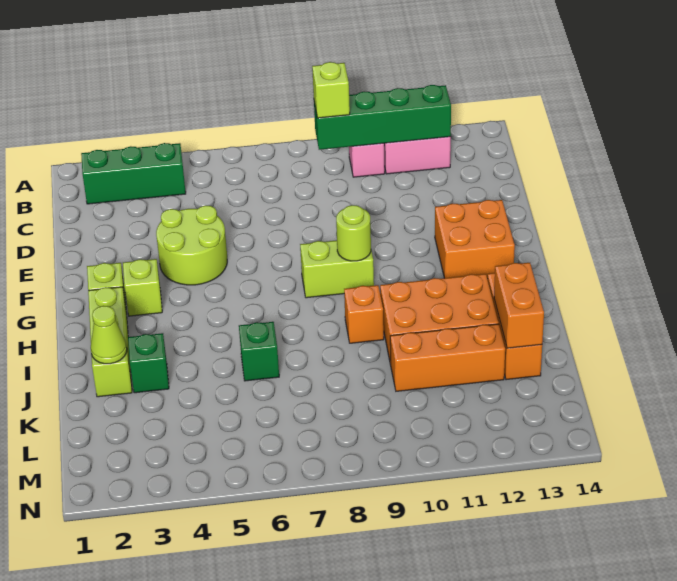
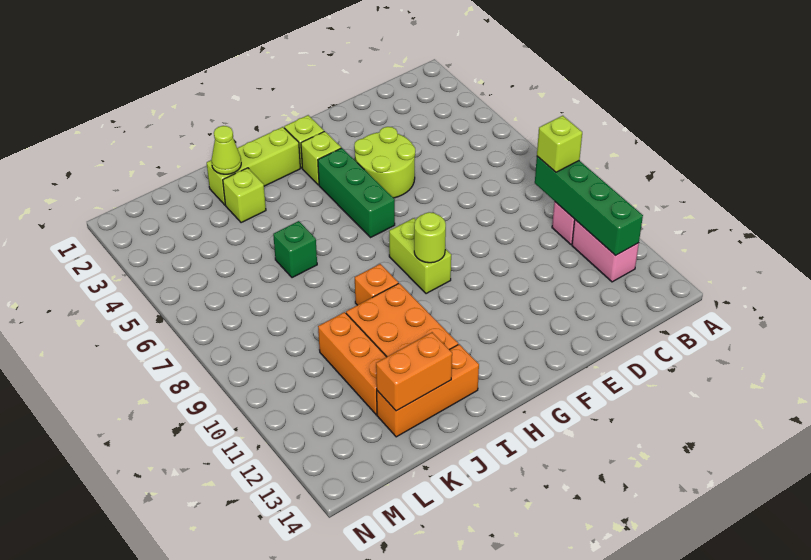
green brick B2:B4 level 1 -> green brick G4:G6 level 1
orange brick F12:G13 level 1 -> none
green brick J3 level 1 -> lime brick J3 level 1

